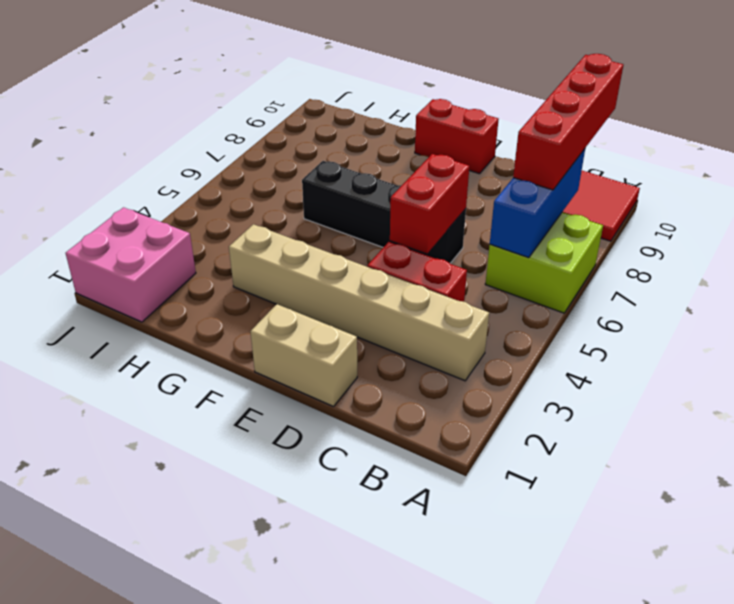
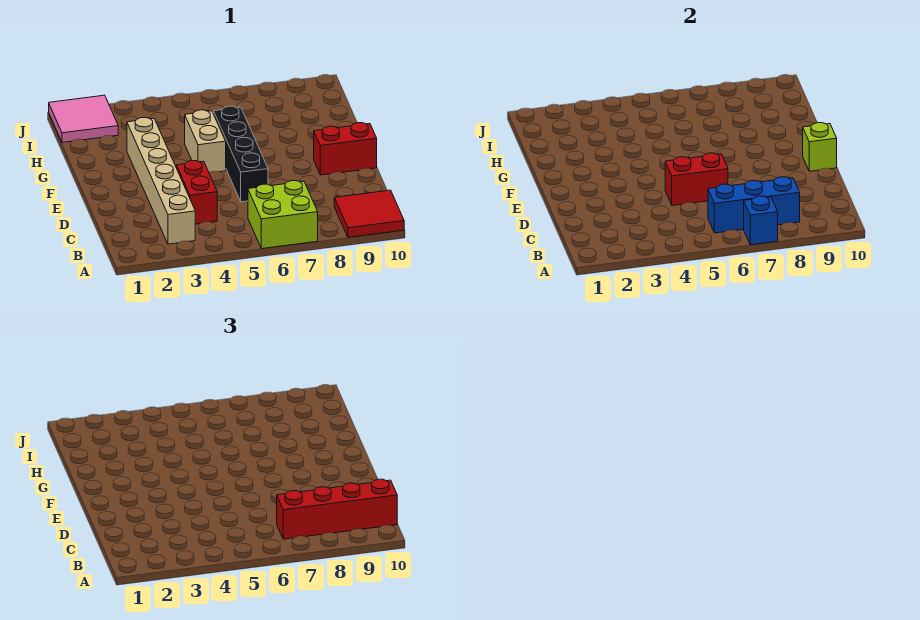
none -> blue brick A7 level 2
tan brick D1:E1 level 1 -> tan brick F5:G5 level 1
red brick E10:F10 level 1 -> red brick E9:E10 level 1
none -> lime brick E10 level 2
pink brick I1:J2 level 1 -> pink tile I1:J2 level 1

